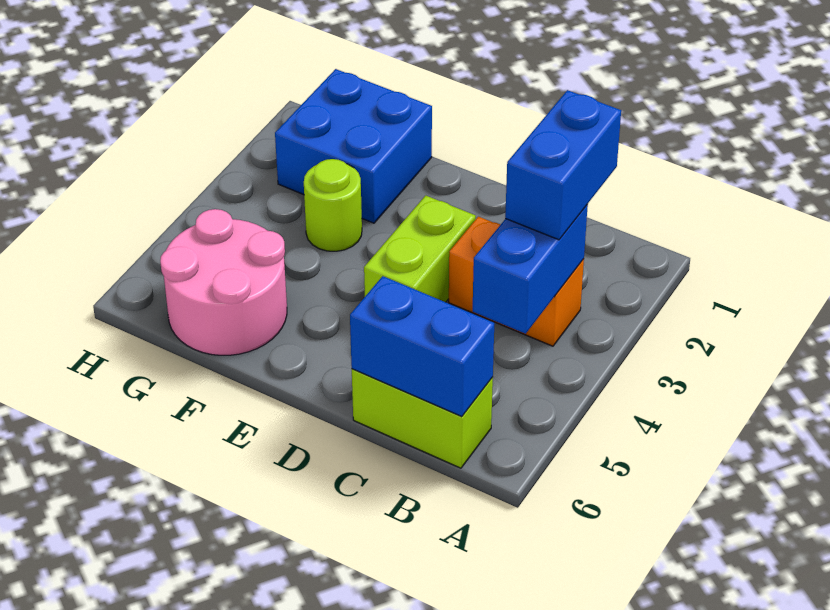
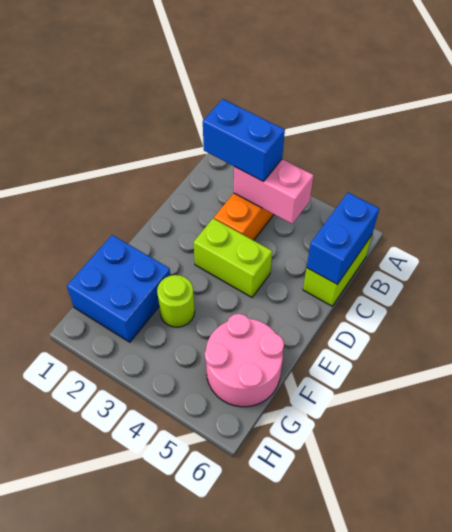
blue brick B3:B4 level 2 -> pink brick B3:B4 level 2

